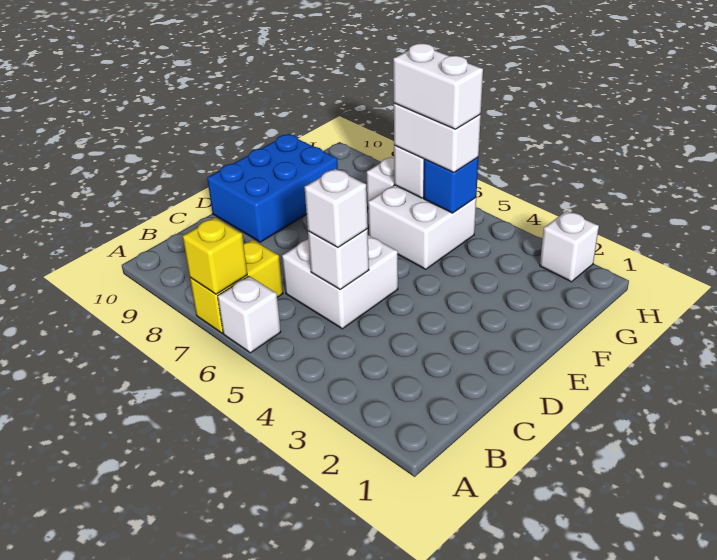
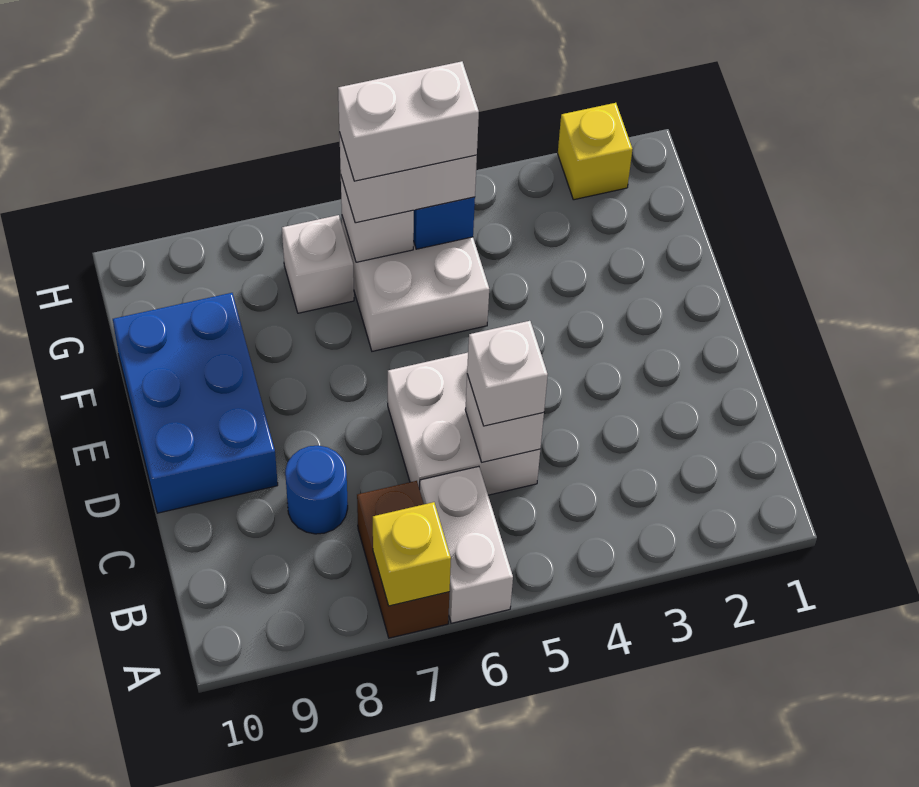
white brick A6 level 1 -> white brick A6:B6 level 1
yellow brick A7:B7 level 1 -> brown brick A7:B7 level 1
none -> blue round brick C8 level 1
white brick H2 level 1 -> yellow brick H2 level 1

